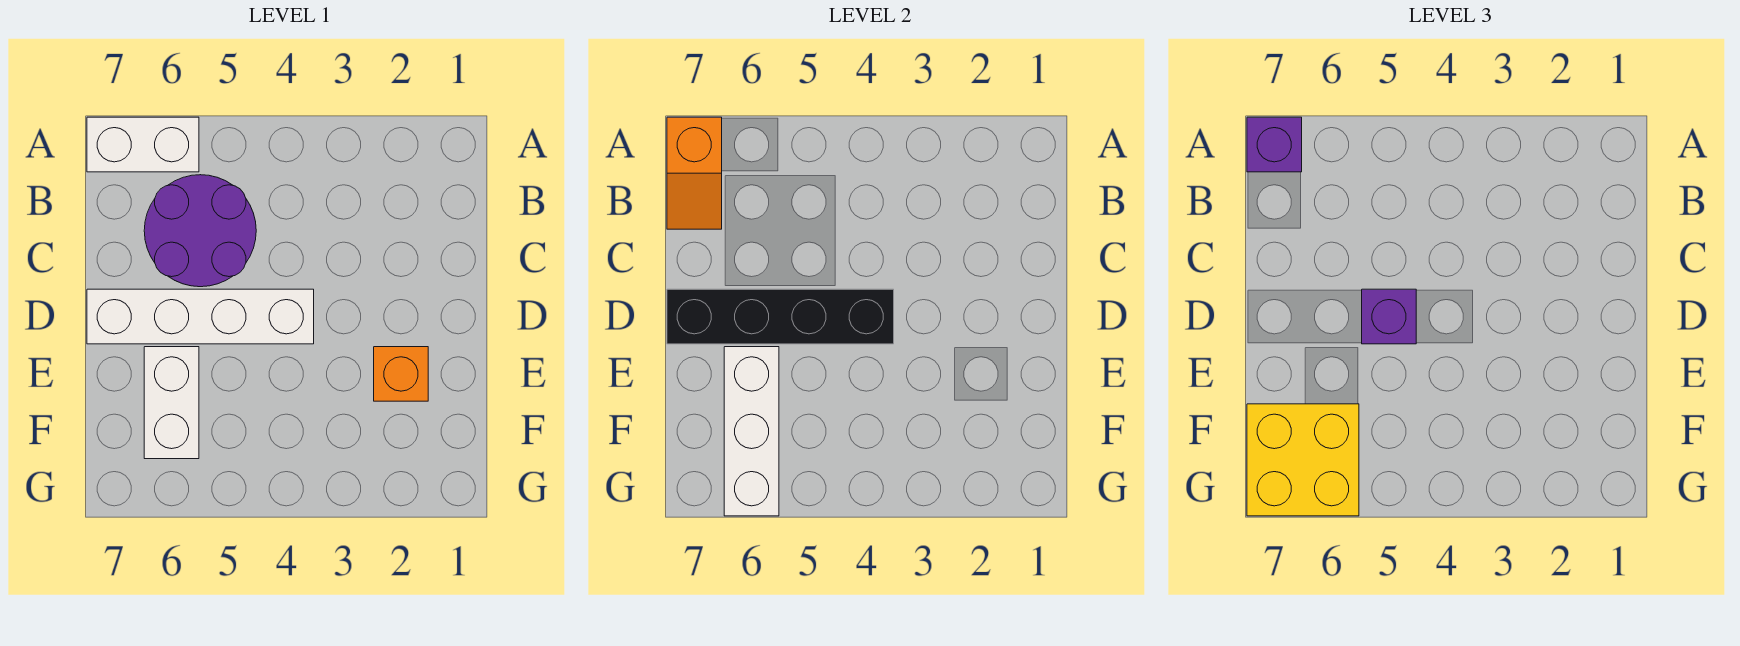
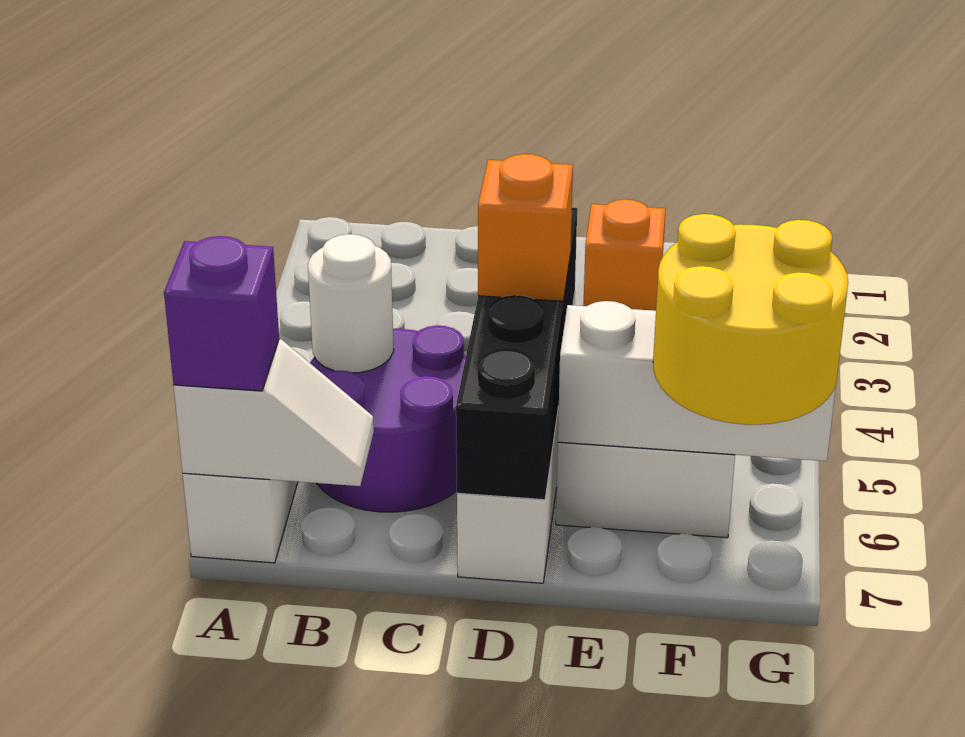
orange slope A7:B7 level 2 top A -> white slope A7:B7 level 2 top A
none -> white round brick B5 level 2
purple brick D5 level 3 -> orange brick D5 level 3
yellow brick F6:G7 level 3 -> yellow round brick F6:G7 level 3

